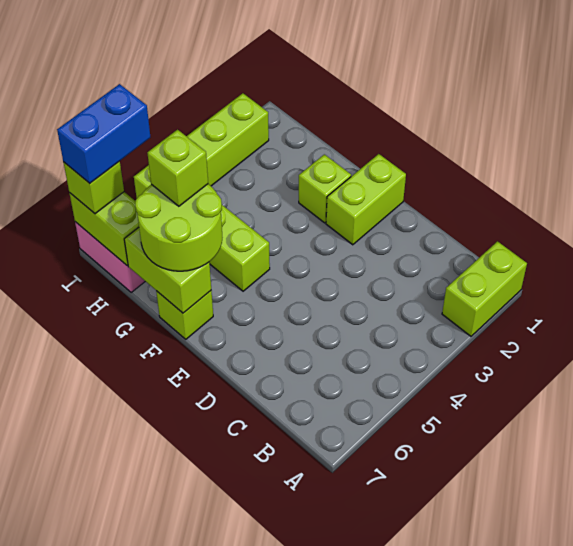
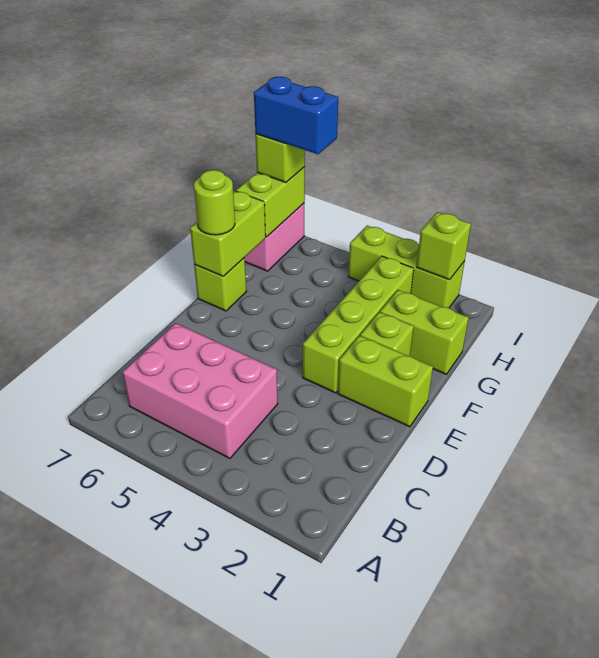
lime brick A1:A2 level 1 -> lime brick G1:G2 level 1
none -> pink brick B4:C6 level 1
lime brick F5:I5 level 1 -> lime brick E3:H3 level 1
lime round brick F6:G7 level 3 -> lime round brick F7 level 3
lime brick G6 level 4 -> lime brick I2 level 2

